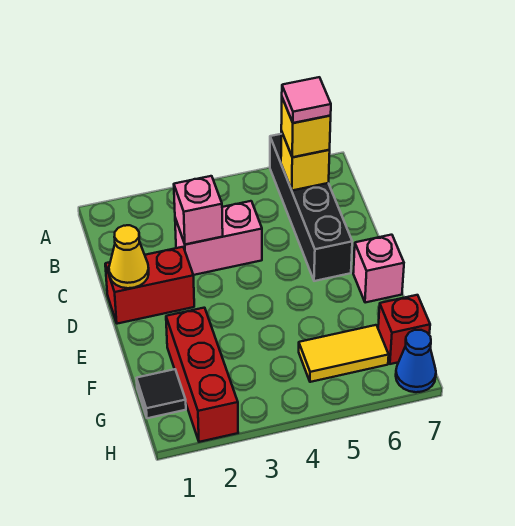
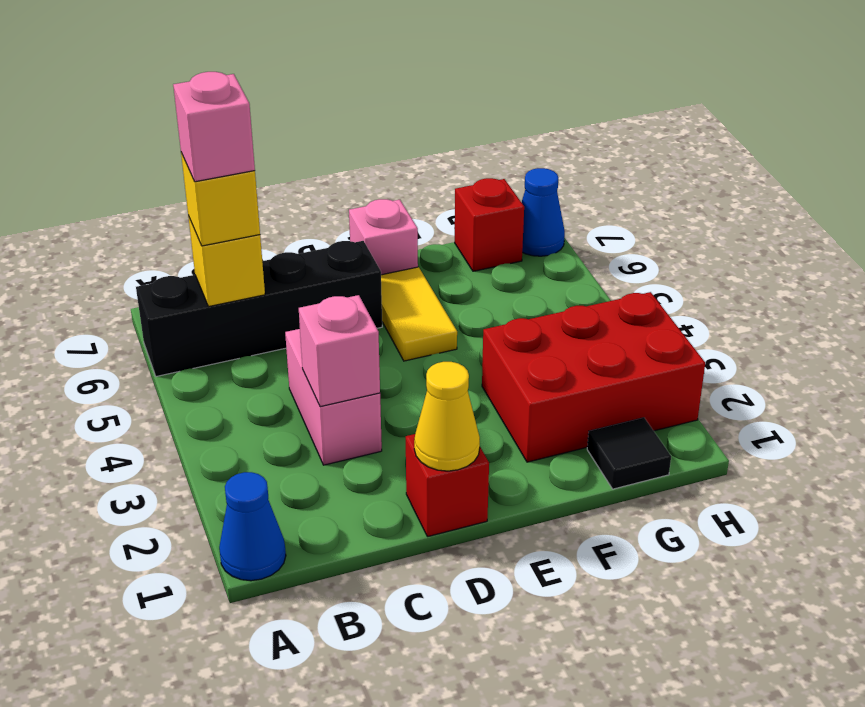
none -> blue cone A1 level 1
pink tile B6 level 4 -> pink brick B6 level 4
red brick D1:D2 level 1 -> red brick D1 level 1
red brick F2:H2 level 1 -> red brick F2:H3 level 1
yellow tile G5:G6 level 1 -> yellow tile E5:E6 level 1

